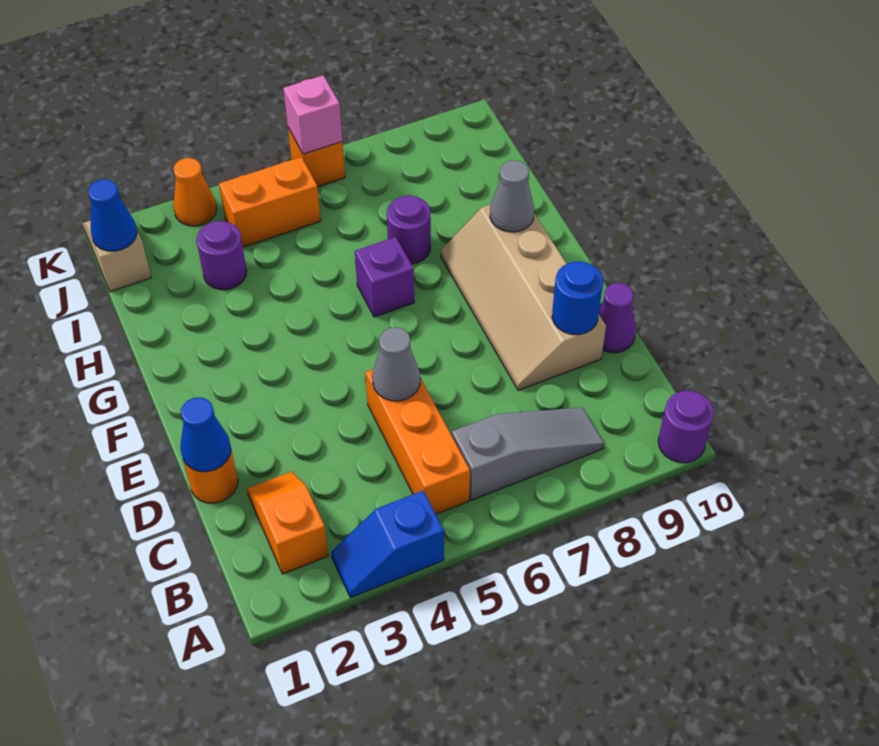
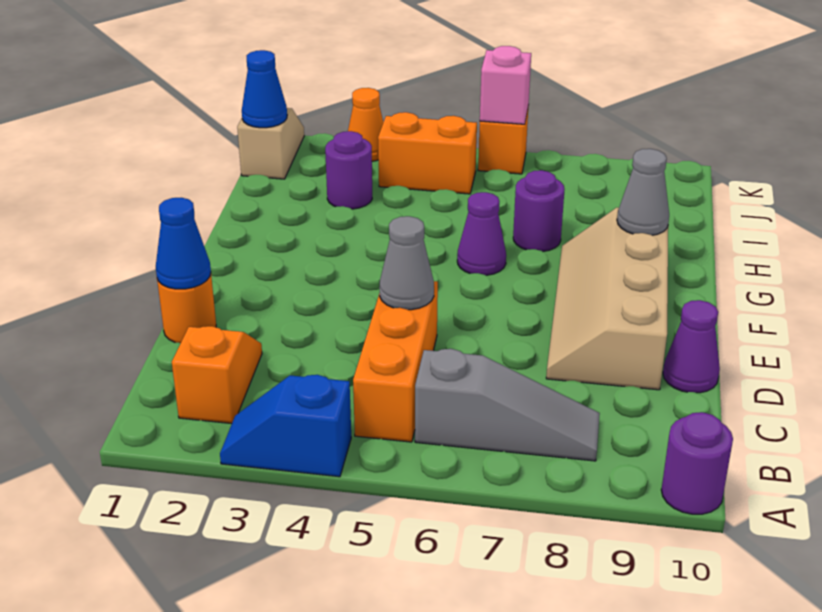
blue round brick D9 level 2 -> none
purple brick G6 level 1 -> purple cone G6 level 1

